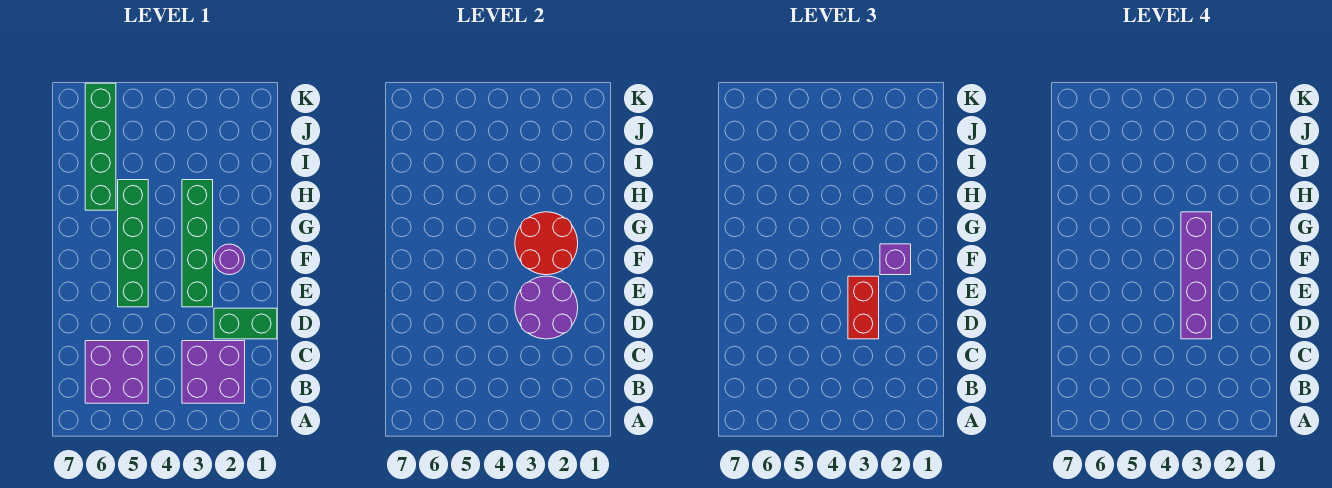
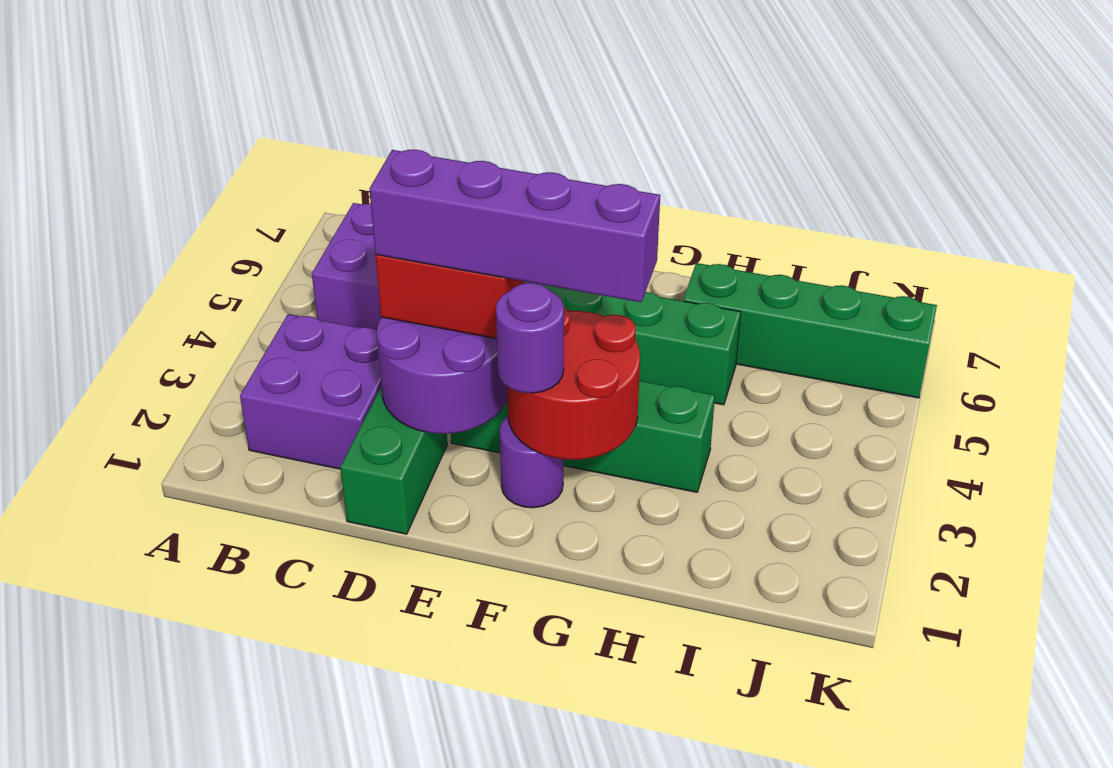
purple brick F2 level 3 -> purple round brick F2 level 3

